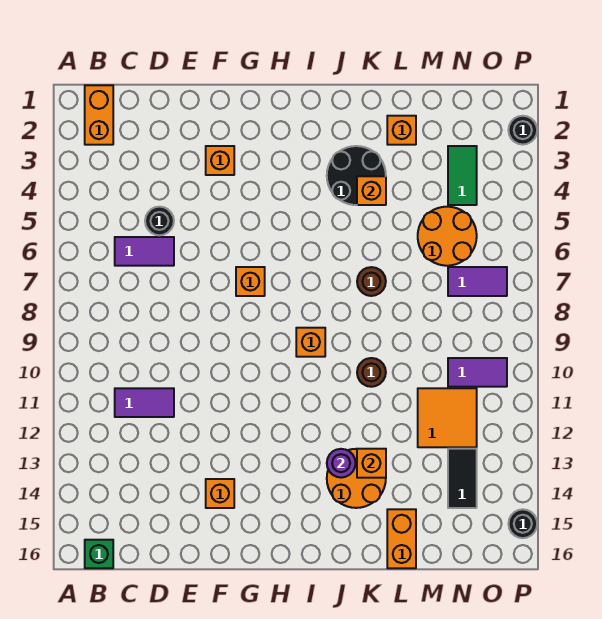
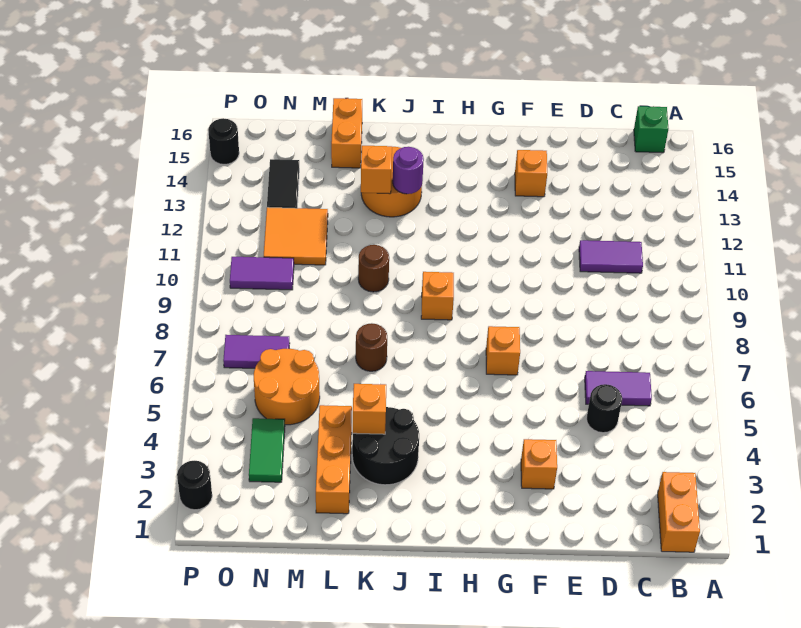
orange brick L2 level 1 -> orange brick L2:L4 level 1

